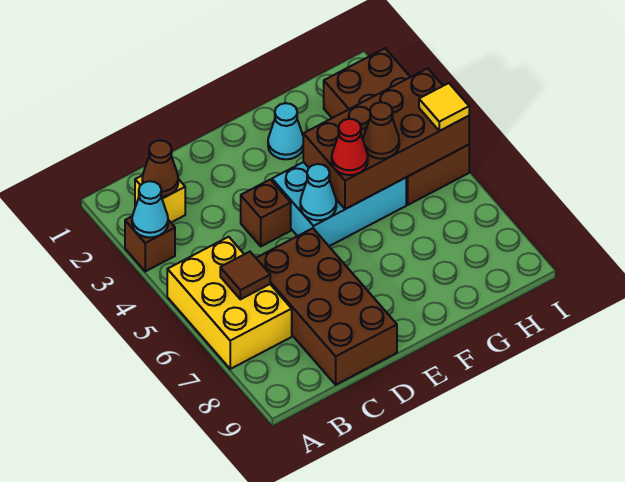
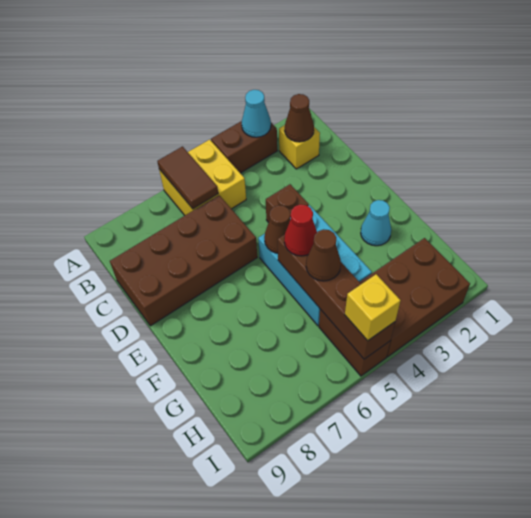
brown brick A3 level 1 -> brown brick A3:A4 level 1
yellow brick A5:B7 level 1 -> yellow brick A5:B6 level 1
brown tile B6 level 2 -> brown tile A6:B6 level 2
cyan cone E5 level 2 -> brown cone E5 level 2
brown brick F4:I5 level 2 -> brown brick F5:I5 level 2
yellow tile I5 level 3 -> yellow brick I5 level 3

